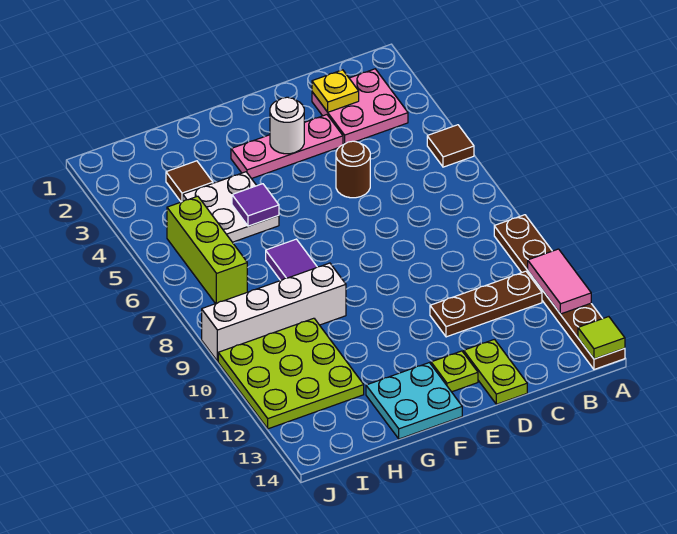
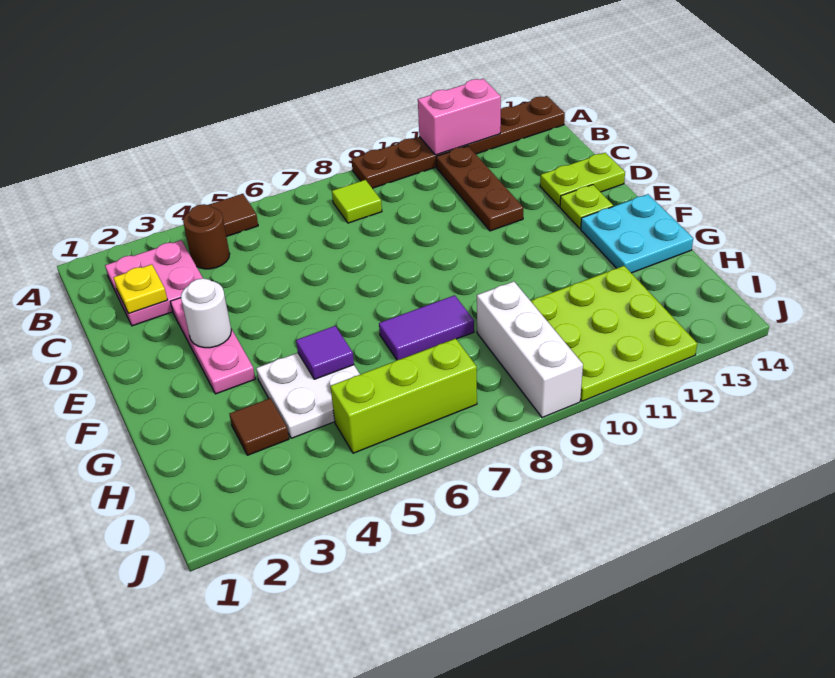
pink tile A11:A12 level 2 -> pink brick A11:A12 level 2
lime tile A14 level 2 -> lime tile B8 level 1
brown round brick D5 level 1 -> brown round brick B4 level 1
white brick G9:J9 level 1 -> white brick H9:J9 level 1

